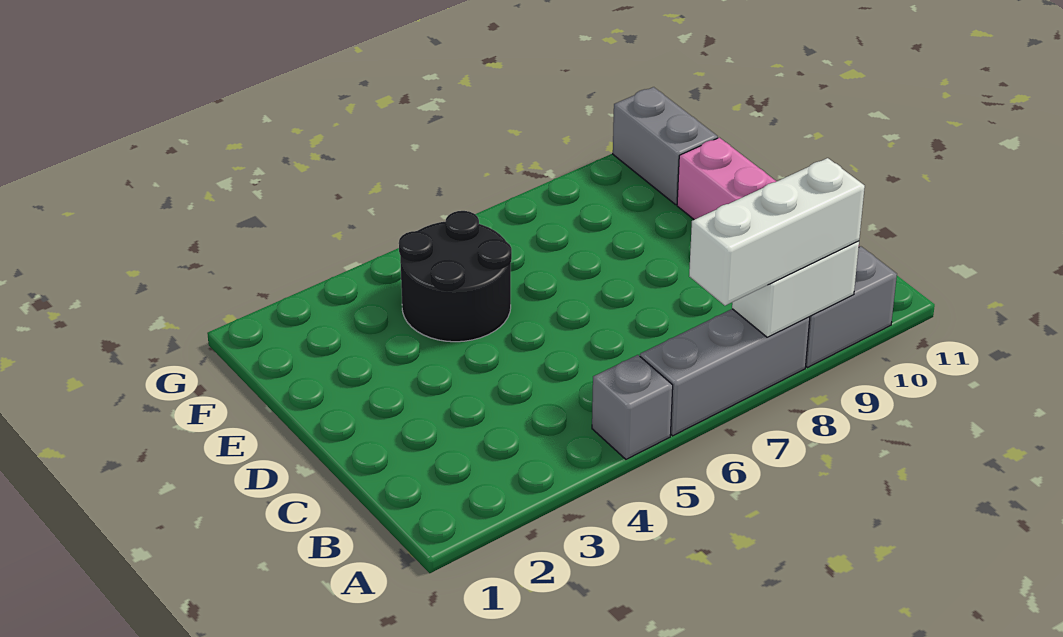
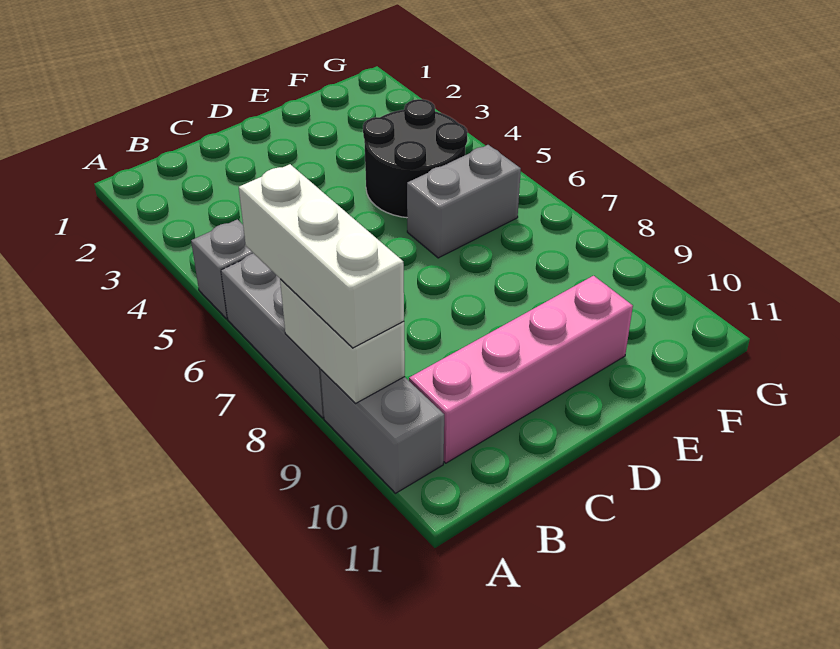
grey brick F10:G10 level 1 -> grey brick E6:F6 level 1

